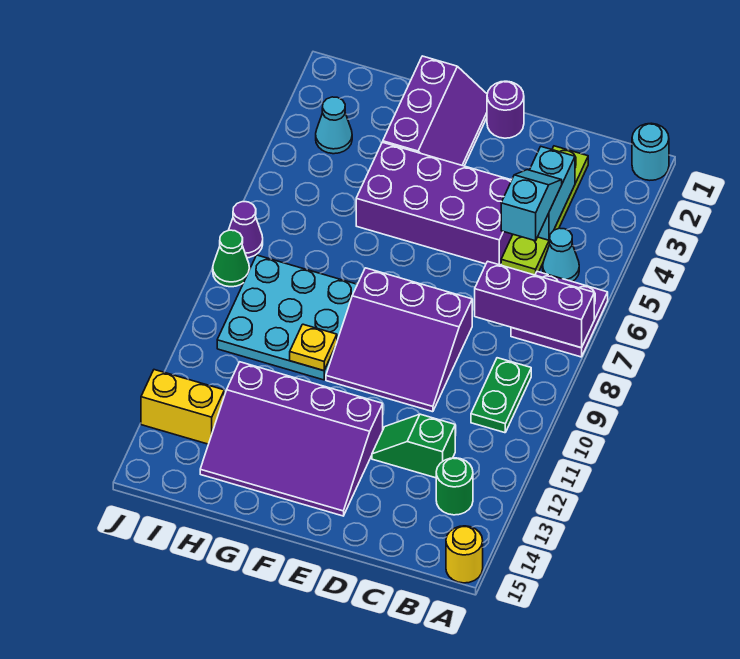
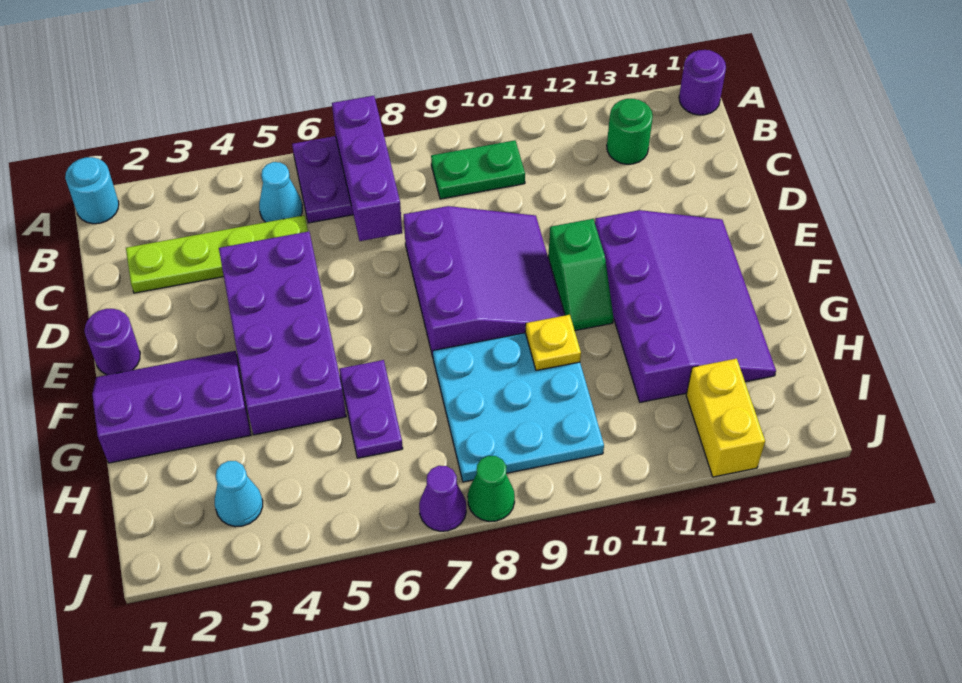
yellow round brick A15 level 1 -> purple round brick A15 level 1
cyan brick C3:C4 level 2 -> none
cyan slope C4:C5 level 3 top 5 -> none
green slope C12:D12 level 1 top C -> green slope E11:F11 level 1 top E
none -> purple plate G6:H6 level 1

